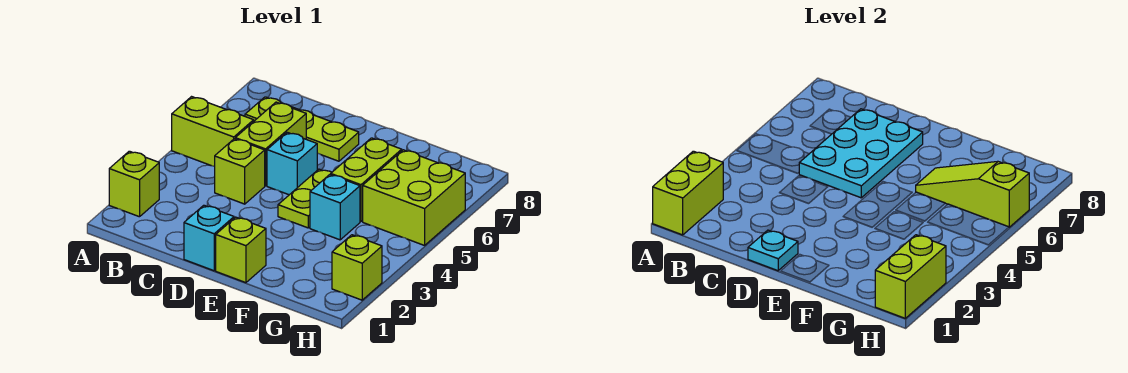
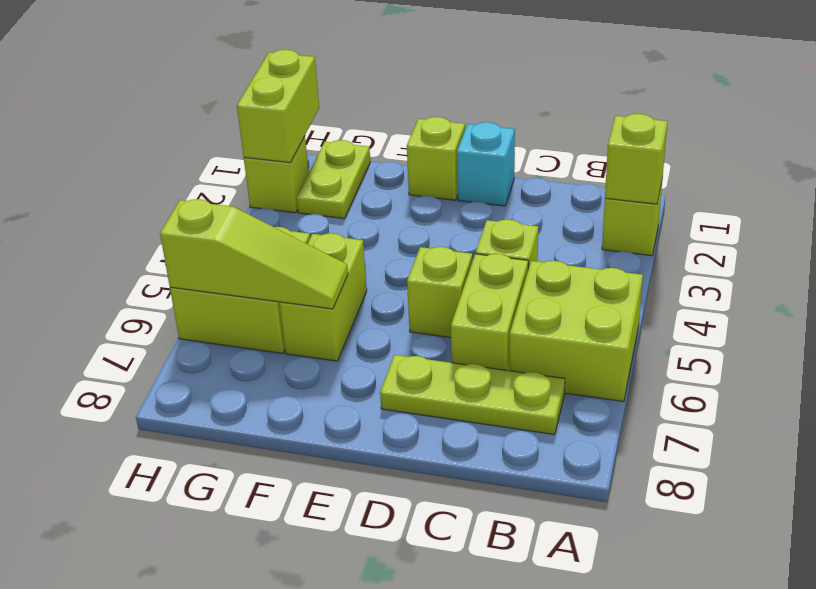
lime brick A1:A2 level 2 -> lime brick A2 level 2
lime brick A5:B5 level 1 -> lime brick A5:B6 level 1
cyan plate C5:D7 level 2 -> none
cyan plate D1 level 2 -> none
cyan brick D5 level 1 -> lime brick D5 level 1
lime plate E4:E5 level 1 -> lime plate G1:G2 level 1
cyan brick F4 level 1 -> none

